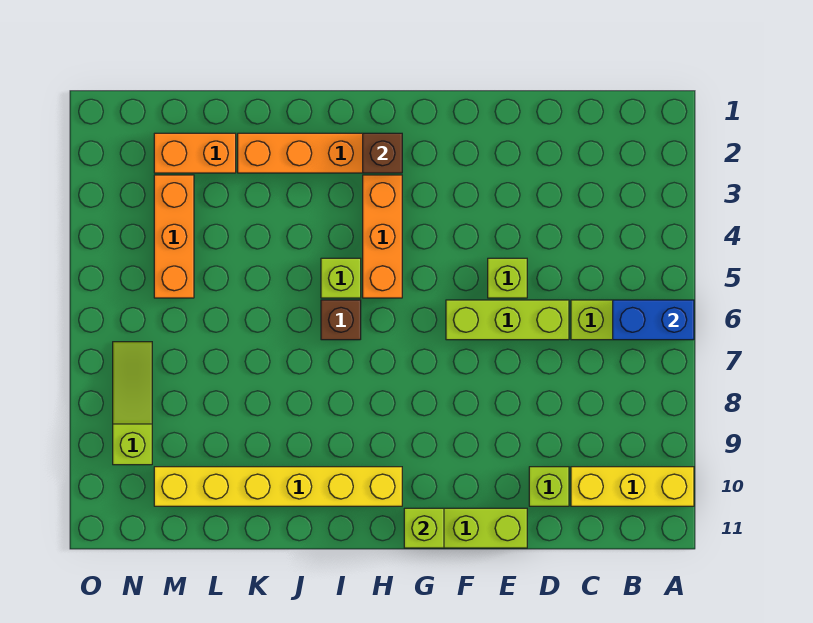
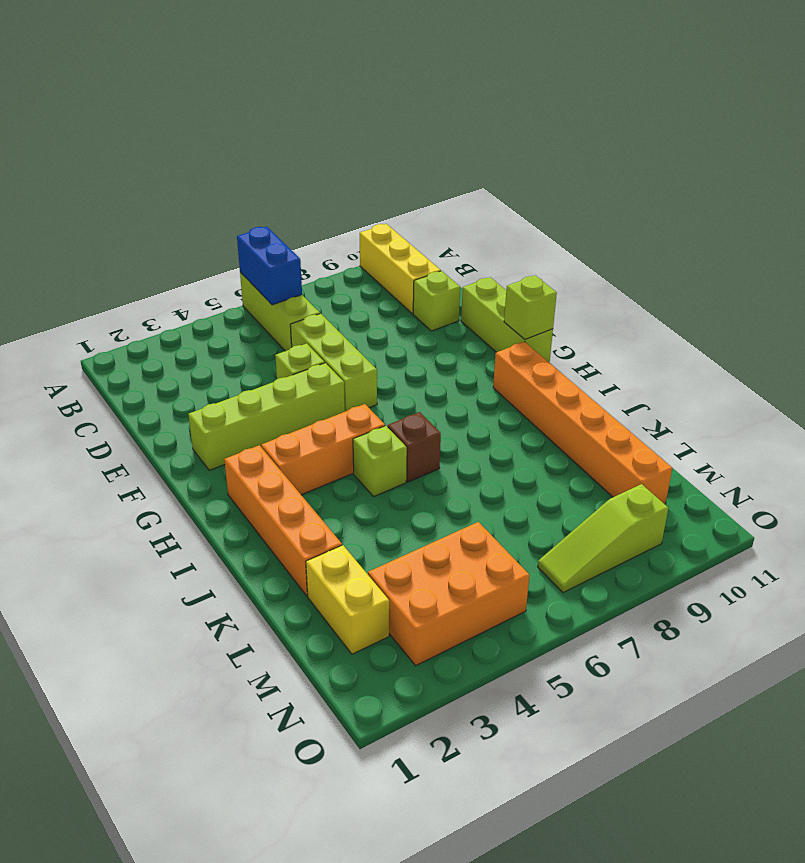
none -> lime brick F2:F5 level 1
brown brick H2 level 2 -> none
yellow brick H10:M10 level 1 -> orange brick H10:M10 level 1
orange brick L2:M2 level 1 -> yellow brick L2:M2 level 1
orange brick M3:M5 level 1 -> orange brick M3:N5 level 1

